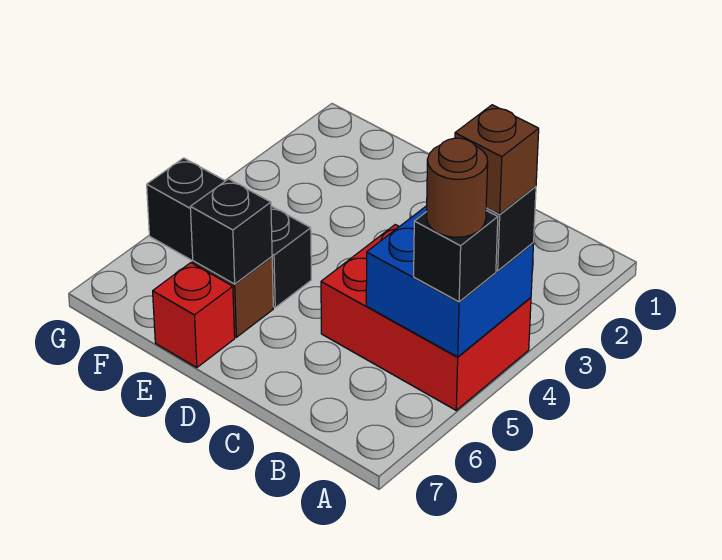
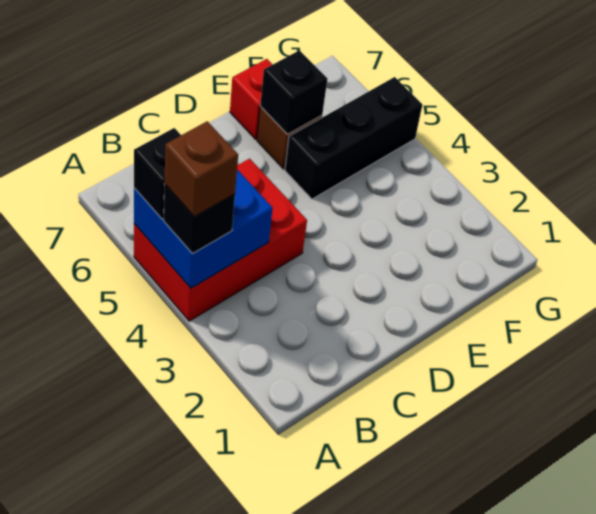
brown round brick A5 level 4 -> none

